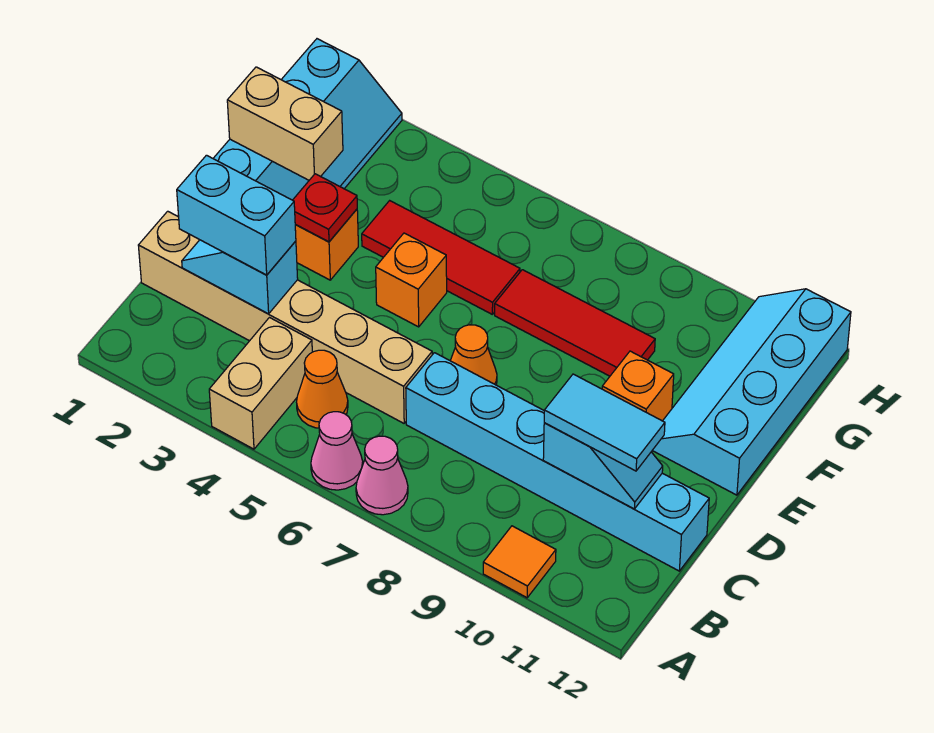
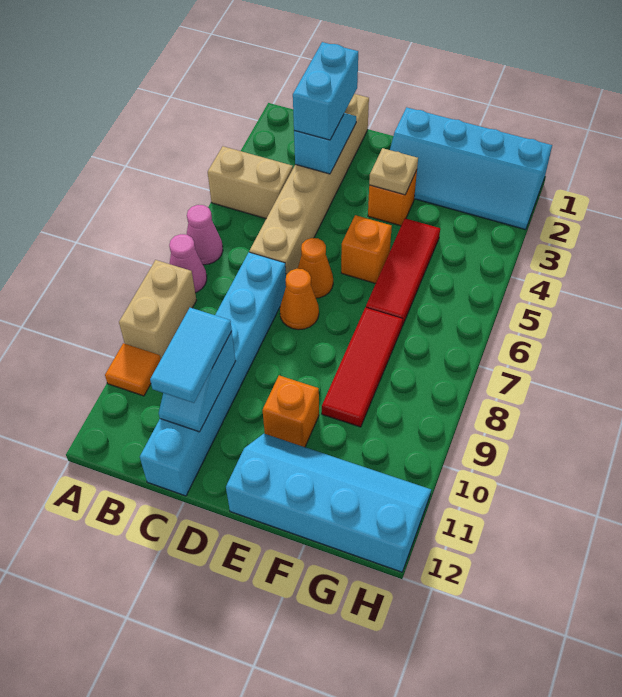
orange cone B5 level 1 -> orange cone D6 level 1
red plate E3 level 2 -> tan plate E3 level 2
tan brick F1:F2 level 2 -> tan brick A8:A9 level 1

